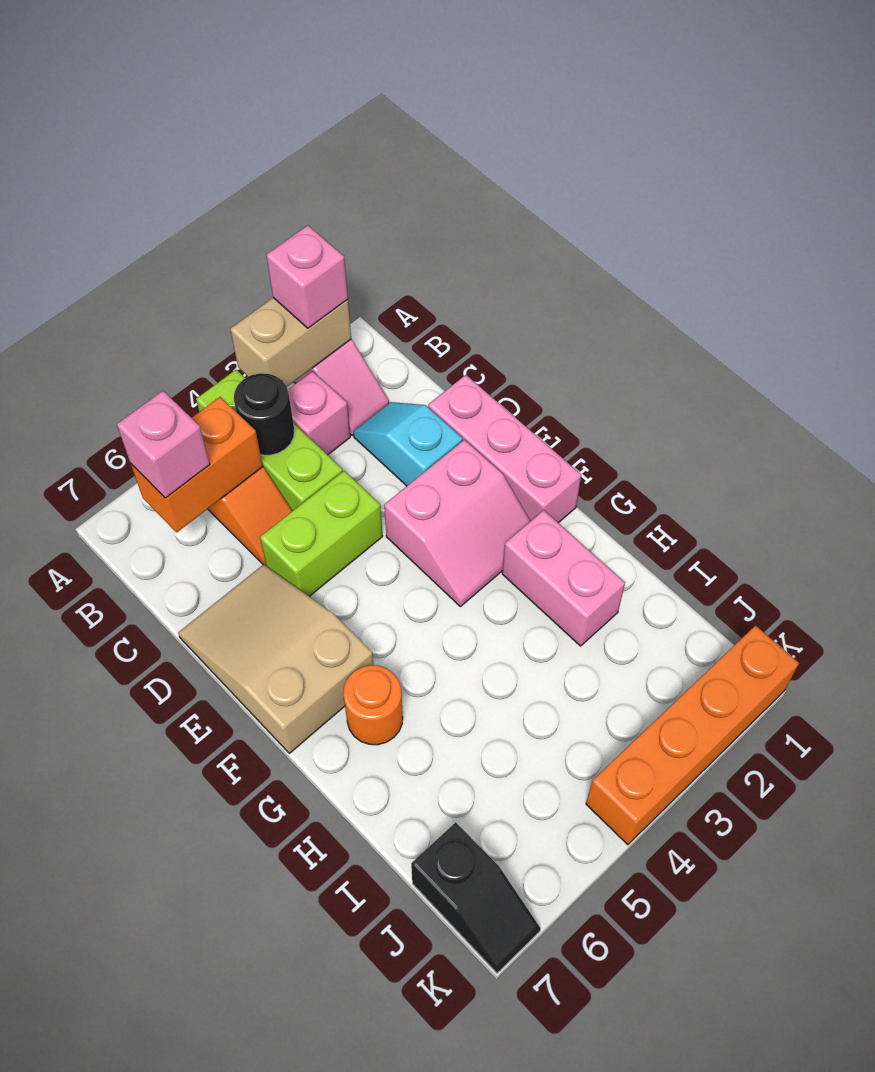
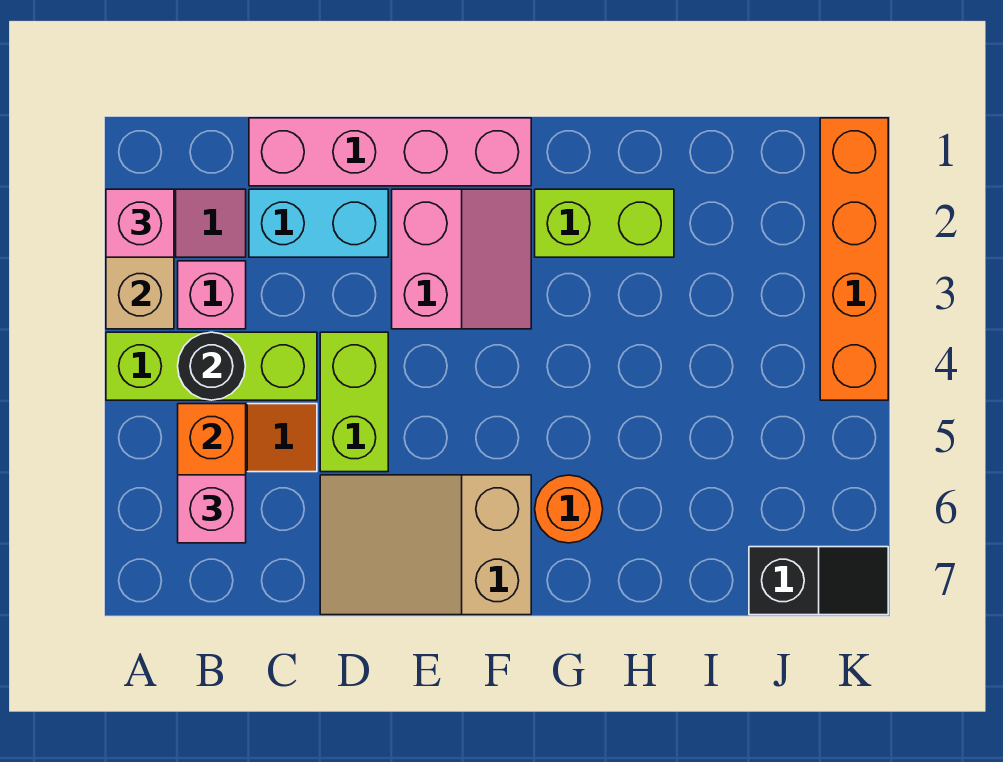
cyan slope C2:D2 level 1 top D -> cyan brick C2:D2 level 1
pink brick D1:F1 level 1 -> pink brick C1:F1 level 1
pink brick G2:H2 level 1 -> lime brick G2:H2 level 1

